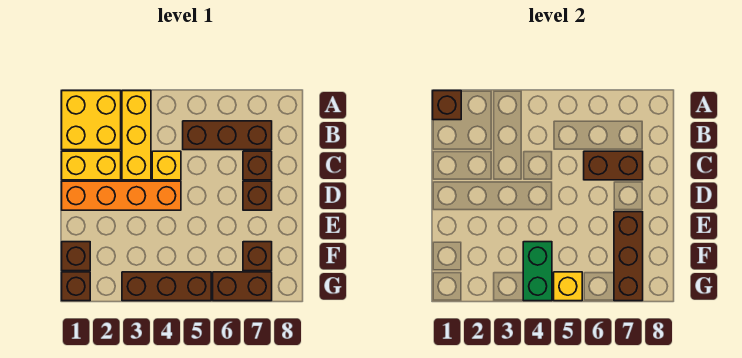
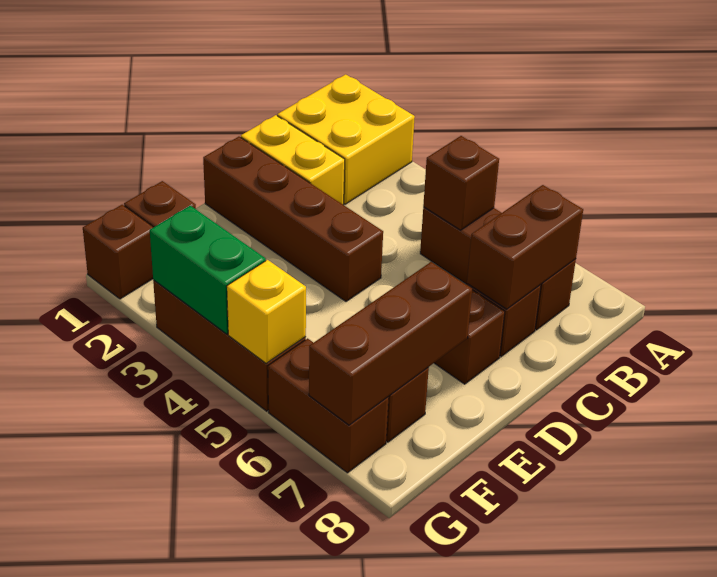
brown brick A1 level 2 -> brown brick B5 level 2
yellow brick A3:C3 level 1 -> none
yellow brick C4 level 1 -> none
brown brick C6:C7 level 2 -> brown brick B7:C7 level 2
orange brick D1:D4 level 1 -> brown brick D1:D4 level 1
green brick F4:G4 level 2 -> green brick G3:G4 level 2

